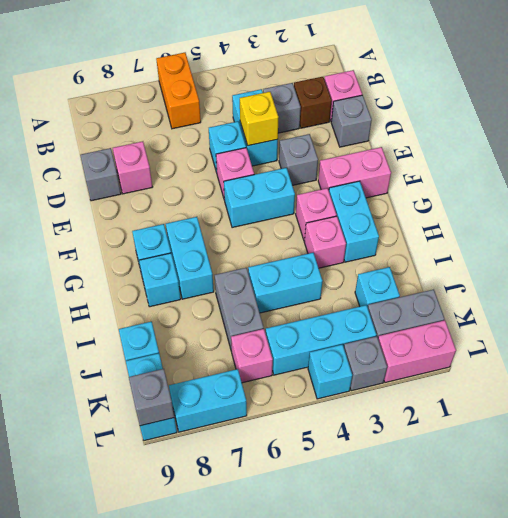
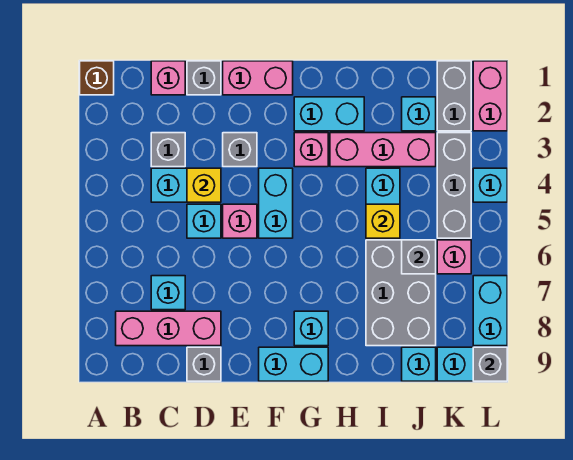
orange brick A6:B6 level 1 -> none
brown brick C2 level 1 -> brown brick A1 level 1
pink brick D8 level 1 -> pink brick B8:D8 level 1
pink brick F1:F2 level 1 -> pink brick E1:F1 level 1
cyan brick G7:H7 level 1 -> cyan brick F9:G9 level 1
pink brick H3 level 1 -> pink brick H3:J3 level 1
cyan brick H8 level 1 -> cyan brick C7 level 1
none -> yellow brick I5 level 2
grey brick I6:J6 level 1 -> grey brick I6:J8 level 1
cyan brick K3:K5 level 1 -> grey brick K3:K5 level 1
grey brick L3 level 1 -> grey brick J6 level 2

